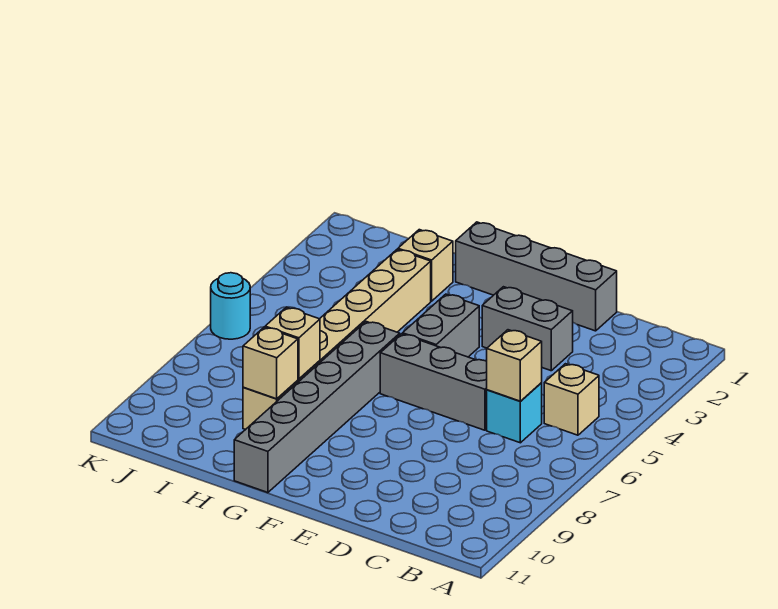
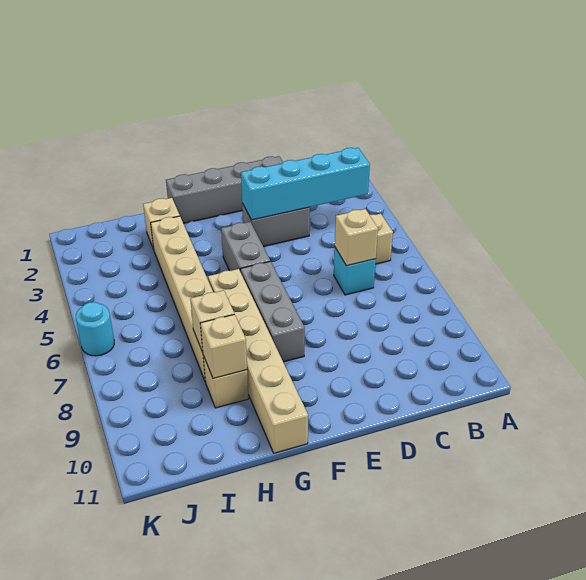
none -> cyan brick B3:E3 level 2
grey brick D6:F6 level 1 -> grey brick F6:F8 level 1
grey brick G6:G11 level 1 -> tan brick G6:G11 level 1

